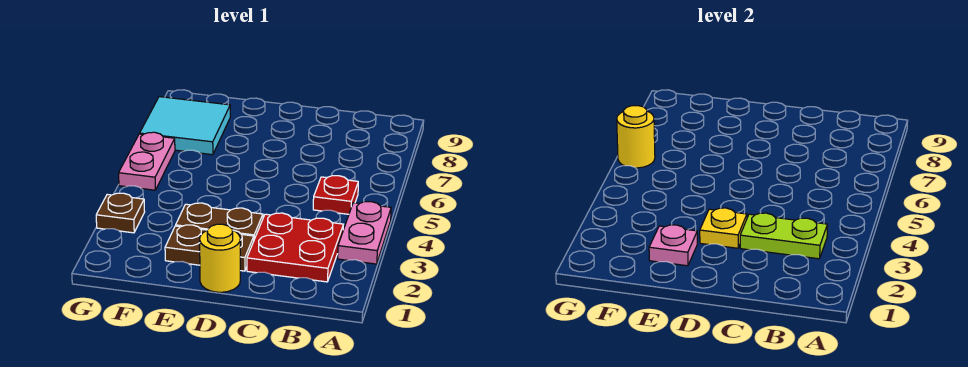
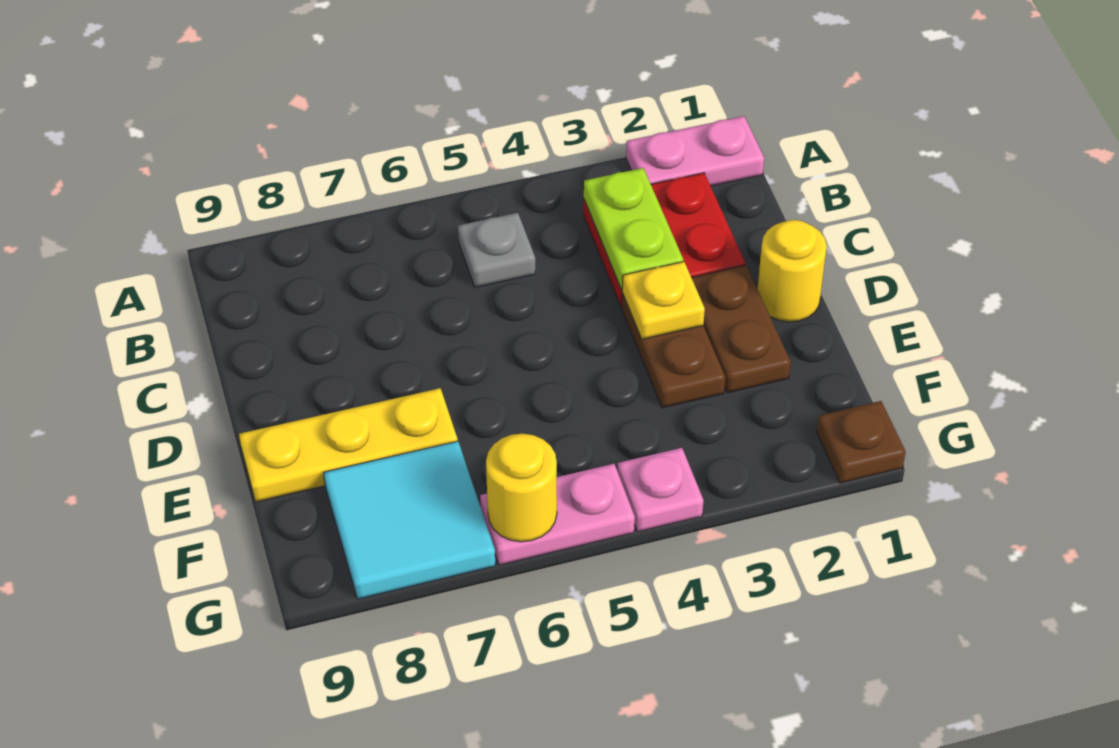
pink plate A3:A4 level 1 -> pink plate A1:A2 level 1
red plate B5 level 1 -> grey plate B5 level 1
pink plate E2 level 2 -> pink plate G4 level 1
none -> yellow plate E7:E9 level 1
brown plate G3 level 1 -> brown plate G1 level 1

